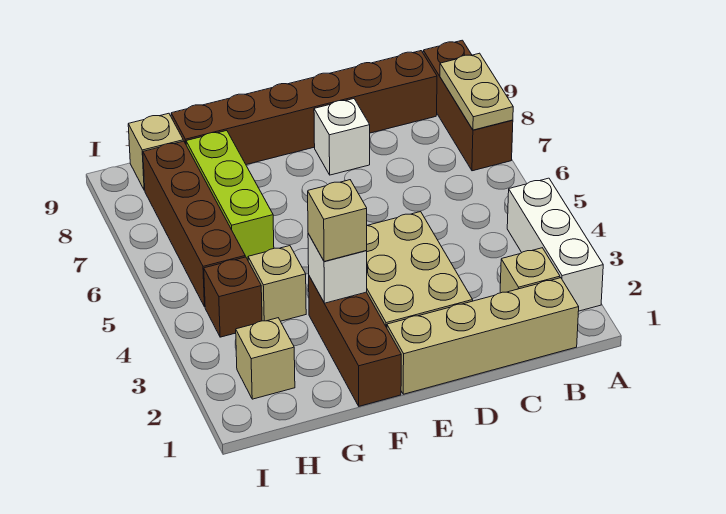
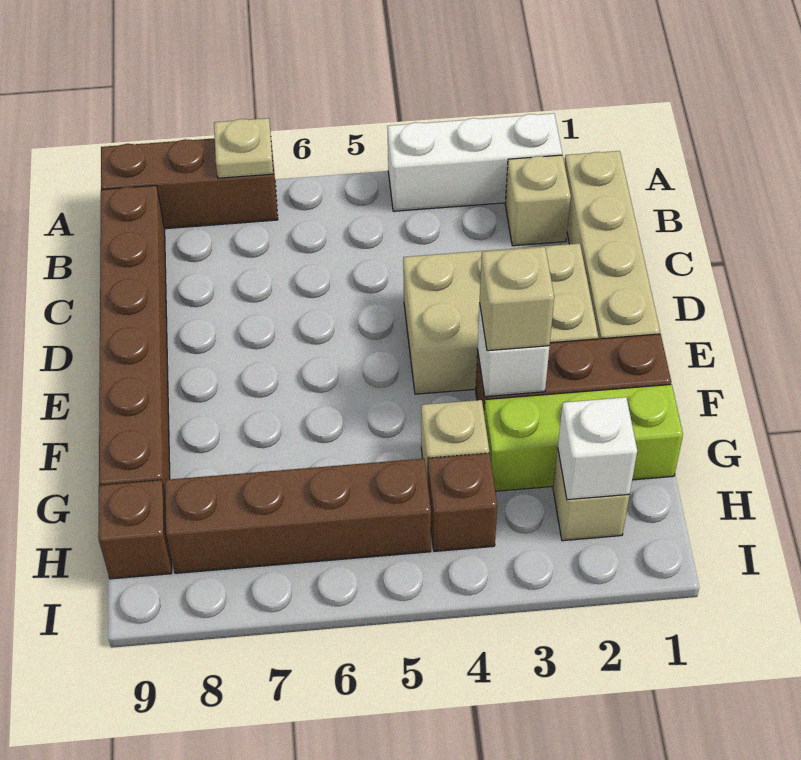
tan plate A7:A8 level 2 -> tan plate A7 level 2
white brick D8 level 1 -> white brick H2 level 2
lime brick G6:G8 level 1 -> lime brick G1:G3 level 1
tan brick H9 level 1 -> brown brick H9 level 1

